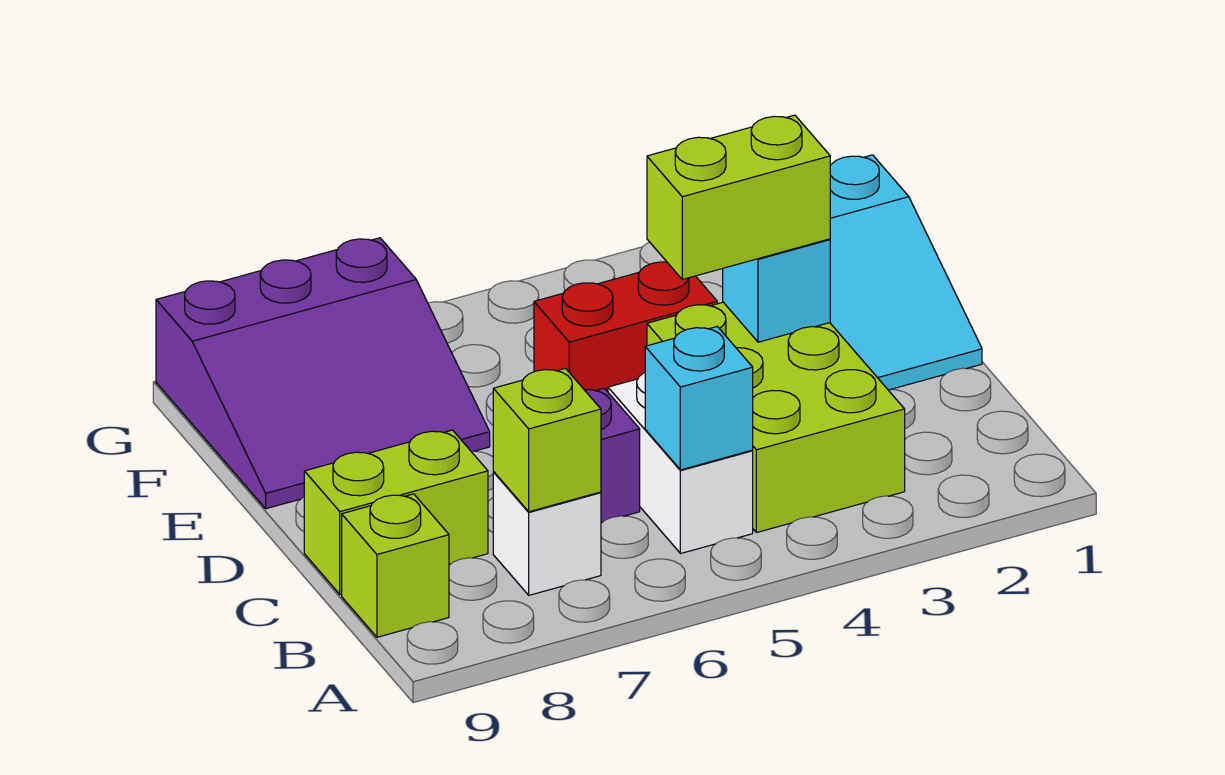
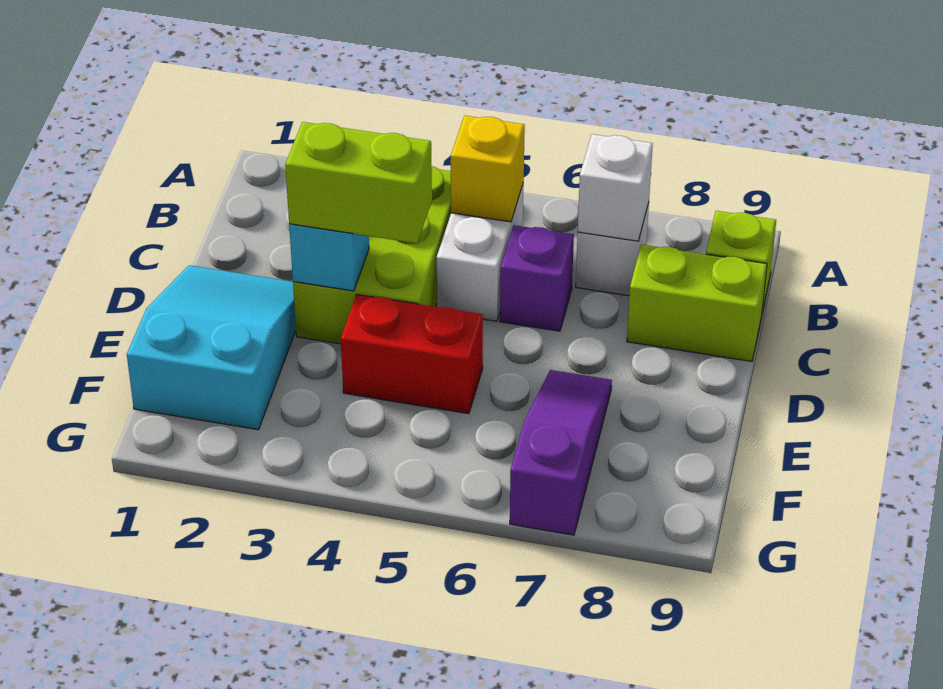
cyan brick B5 level 2 -> yellow brick B5 level 2
lime brick B7 level 2 -> white brick B7 level 2
purple slope E7:G9 level 1 top G -> purple slope E7:G7 level 1 top G

